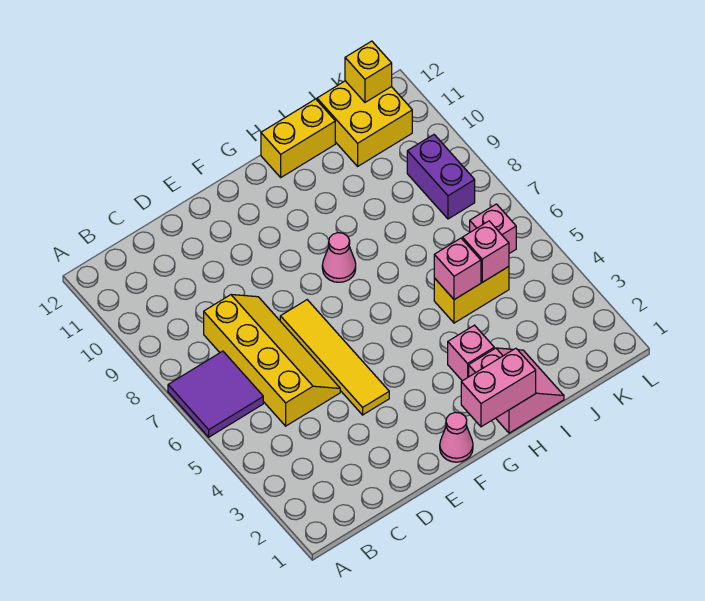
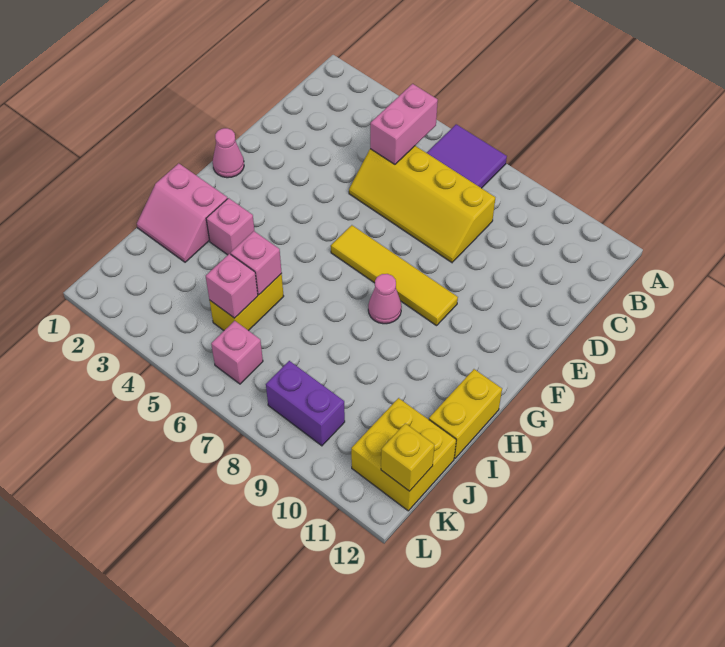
yellow tile E4:E7 level 1 -> yellow tile F6:F9 level 1
pink brick G1:H1 level 2 -> pink brick B5:C5 level 2

